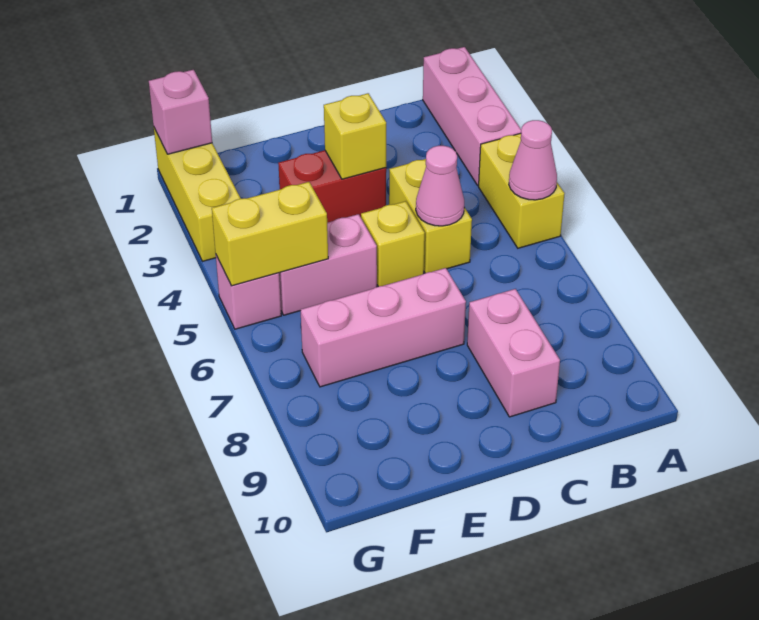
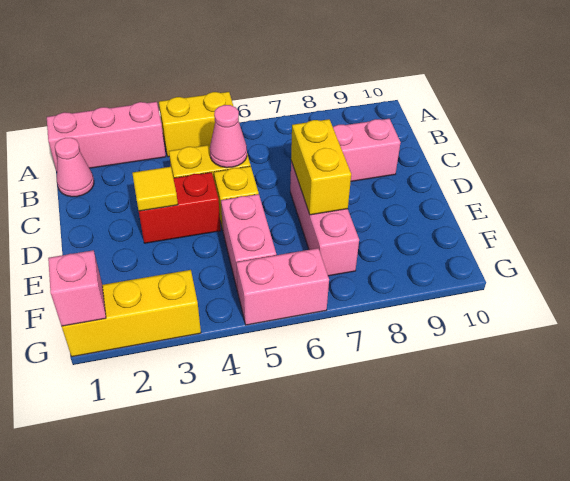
pink cone A5 level 2 -> pink cone B1 level 1
red brick D3:E3 level 1 -> red brick D3:D4 level 1
yellow brick D3 level 2 -> yellow tile D3 level 2
yellow brick F5:G5 level 2 -> yellow brick D7:E7 level 2
pink brick G5 level 1 -> pink brick G5:G6 level 1

